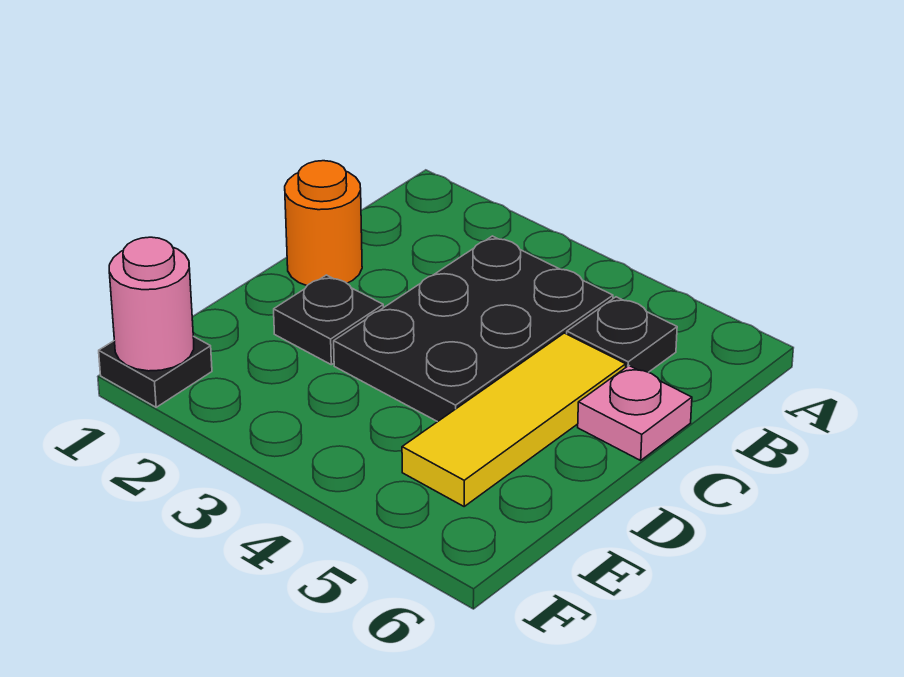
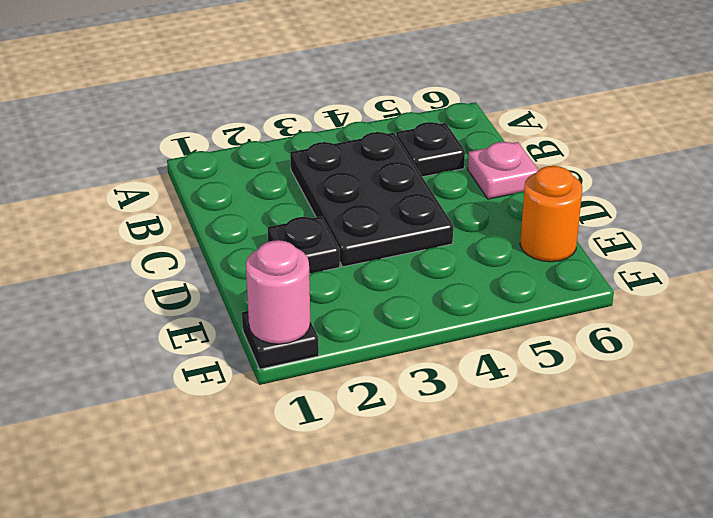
orange round brick C1 level 1 -> orange round brick E6 level 1
yellow tile C5:E5 level 1 -> none

